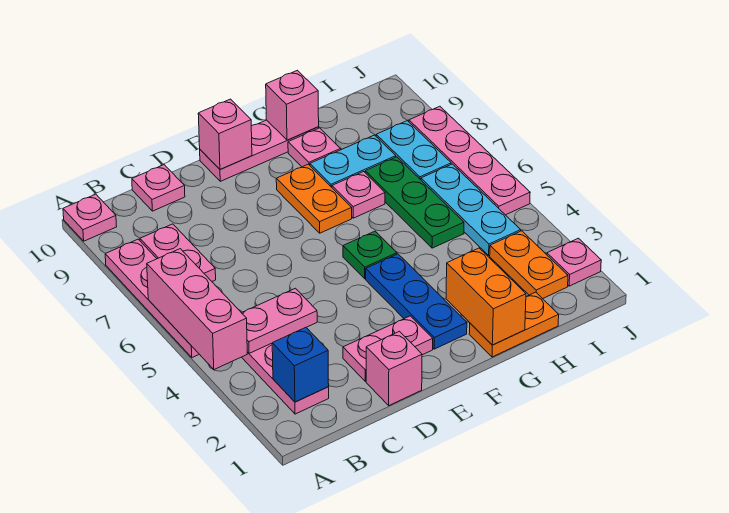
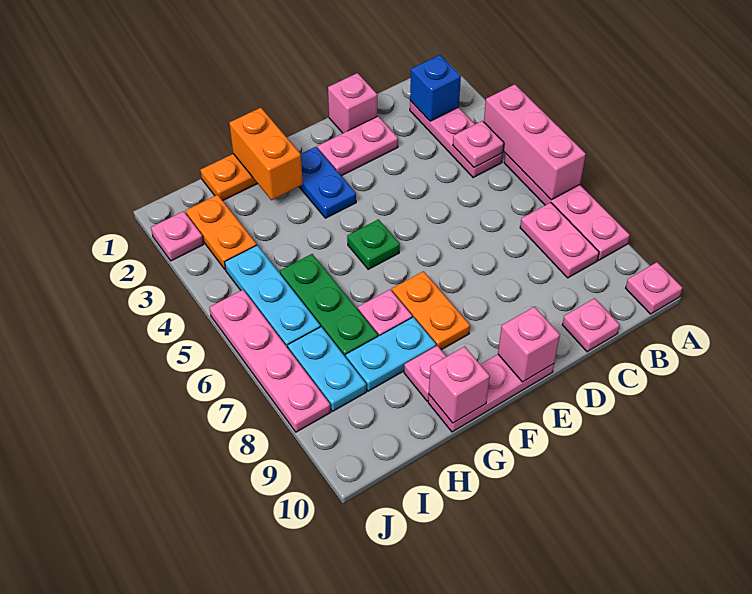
pink plate B4:C4 level 2 -> pink plate B4 level 2
blue plate F2:F4 level 1 -> blue plate F2:F3 level 1

